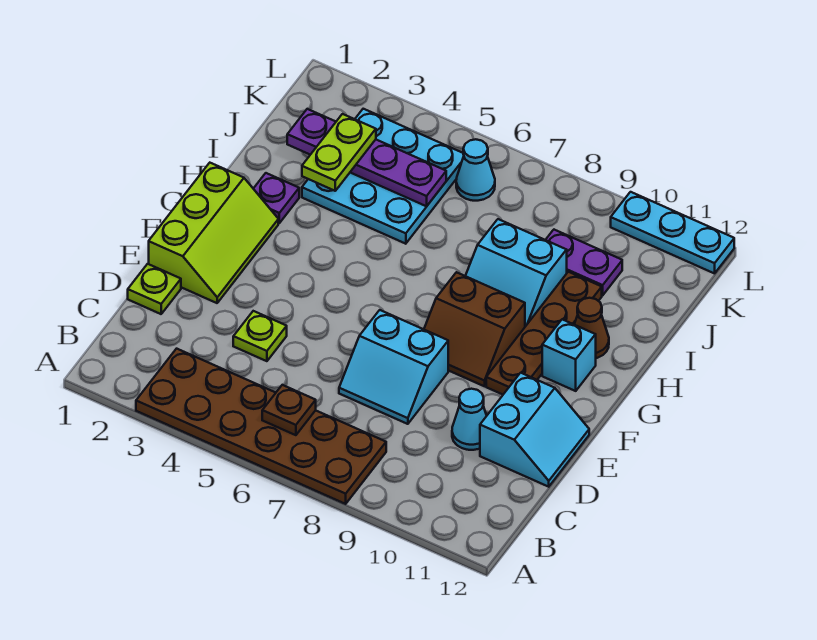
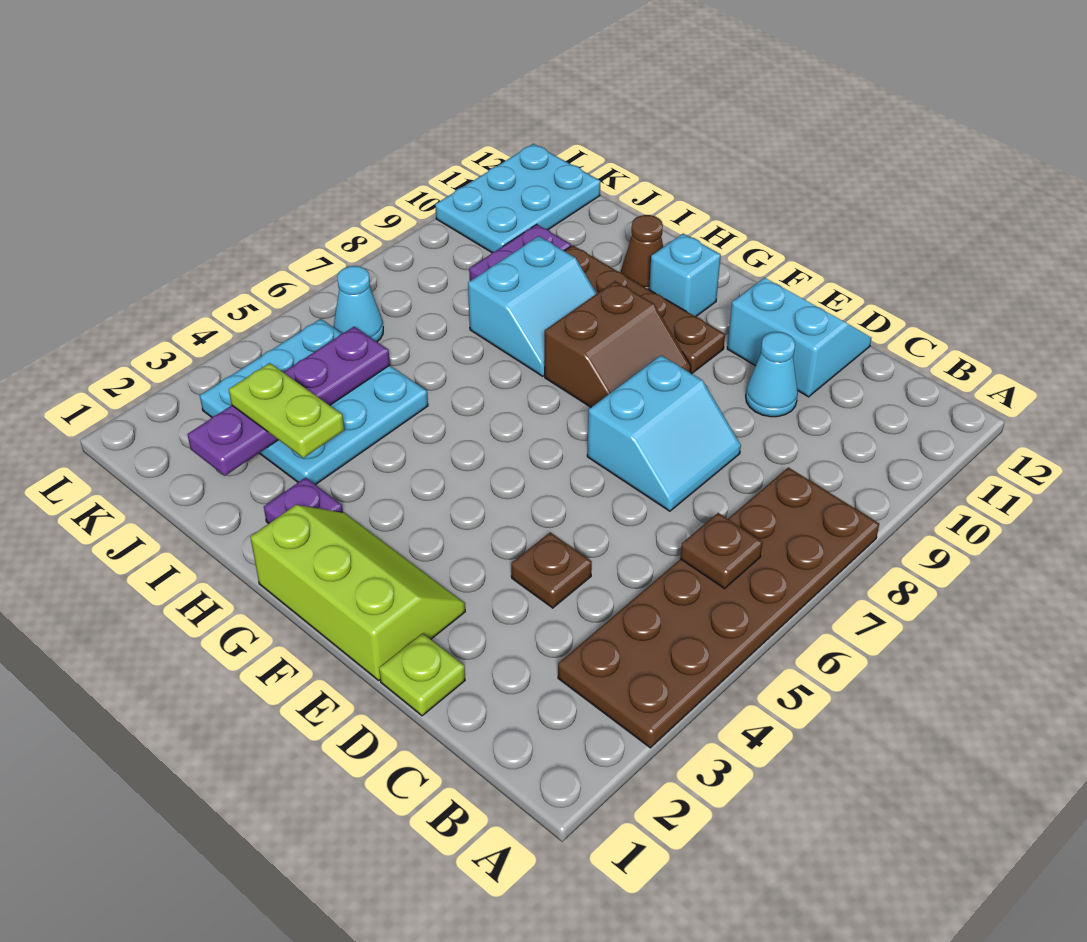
lime plate D4 level 1 -> brown plate D4 level 1
cyan plate L10:L12 level 1 -> cyan plate K10:L12 level 1

